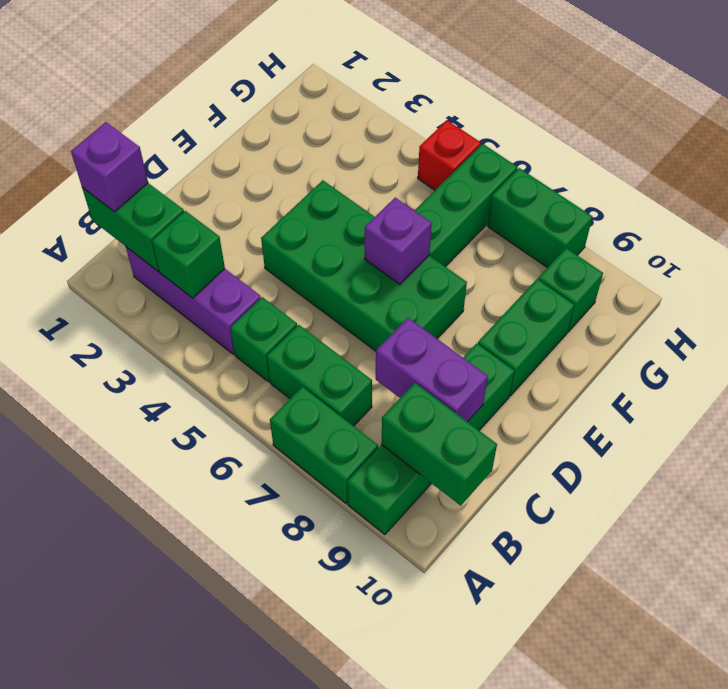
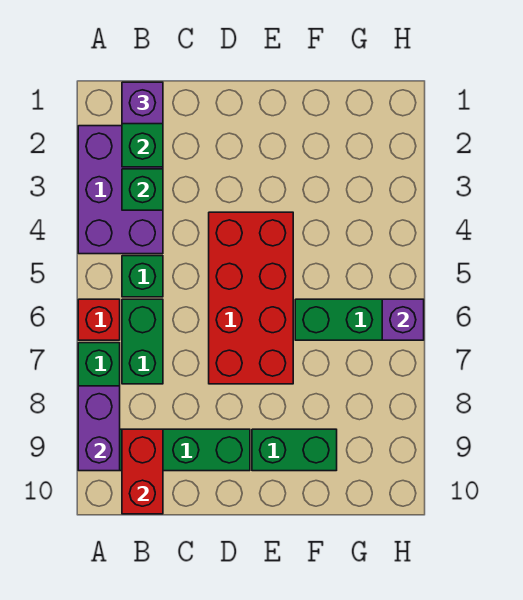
purple brick B2:B4 level 1 -> purple brick A2:B4 level 1
green brick B9:B10 level 2 -> red brick B9:B10 level 2
purple brick C8:C9 level 2 -> purple brick A8:A9 level 2
green brick D4:E7 level 1 -> red brick D4:E7 level 1
purple brick E6 level 2 -> purple brick H6 level 2
green brick G9 level 1 -> none
red brick H5 level 1 -> red brick A6 level 1
green brick H7:H8 level 1 -> none

